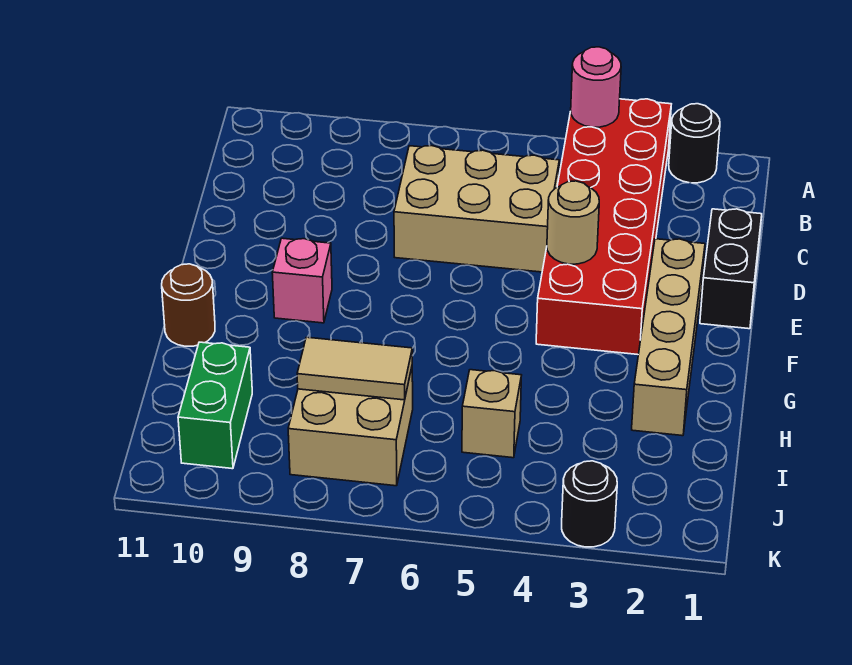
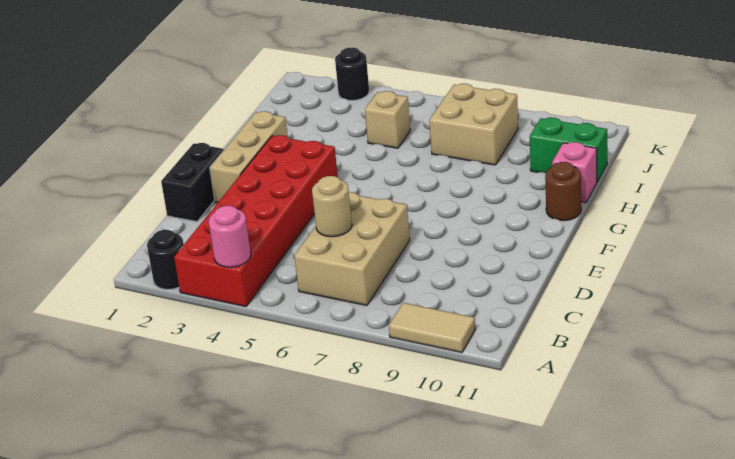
tan brick C5:D7 level 1 -> tan brick B6:D7 level 1
tan brick E2:H2 level 1 -> tan brick E2:G2 level 1
tan round brick E4 level 2 -> tan round brick C6 level 2
pink brick F9 level 1 -> pink brick H11 level 1
tan tile I7:I8 level 2 -> tan tile A9:A10 level 1
green brick I10:J10 level 1 -> green brick I10:I11 level 1

